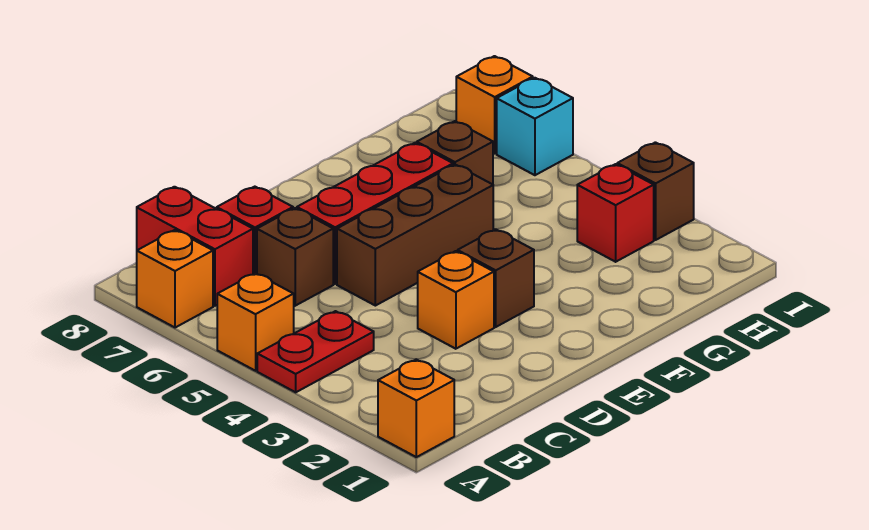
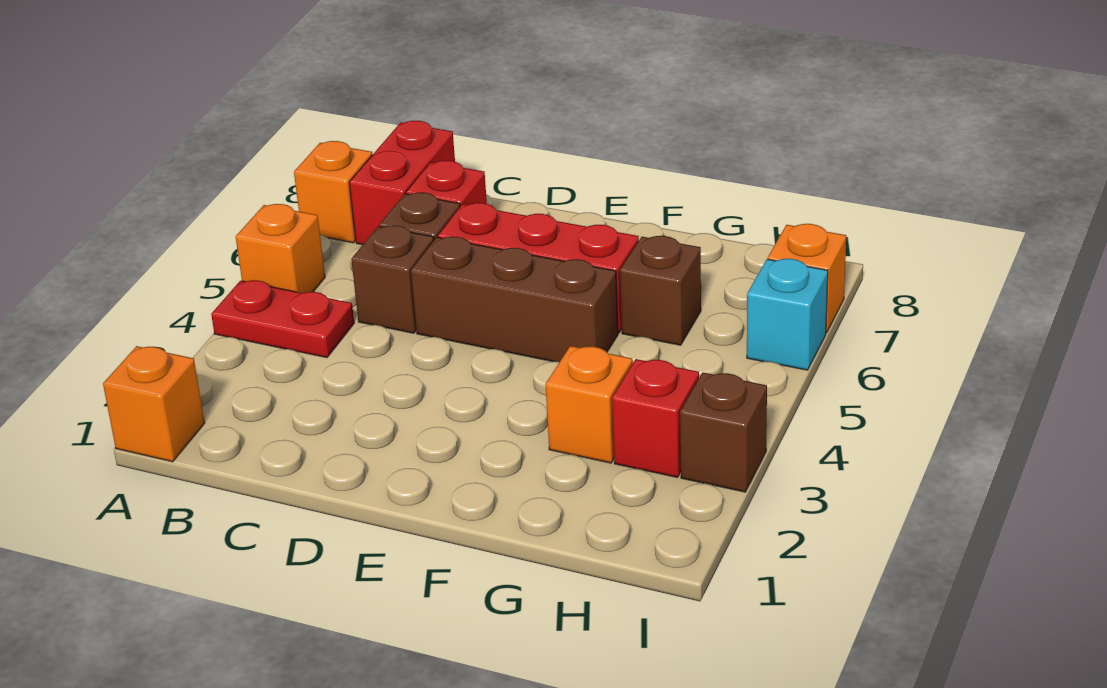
orange brick D3 level 1 -> orange brick G3 level 1
brown brick E3 level 1 -> brown brick C5 level 1

